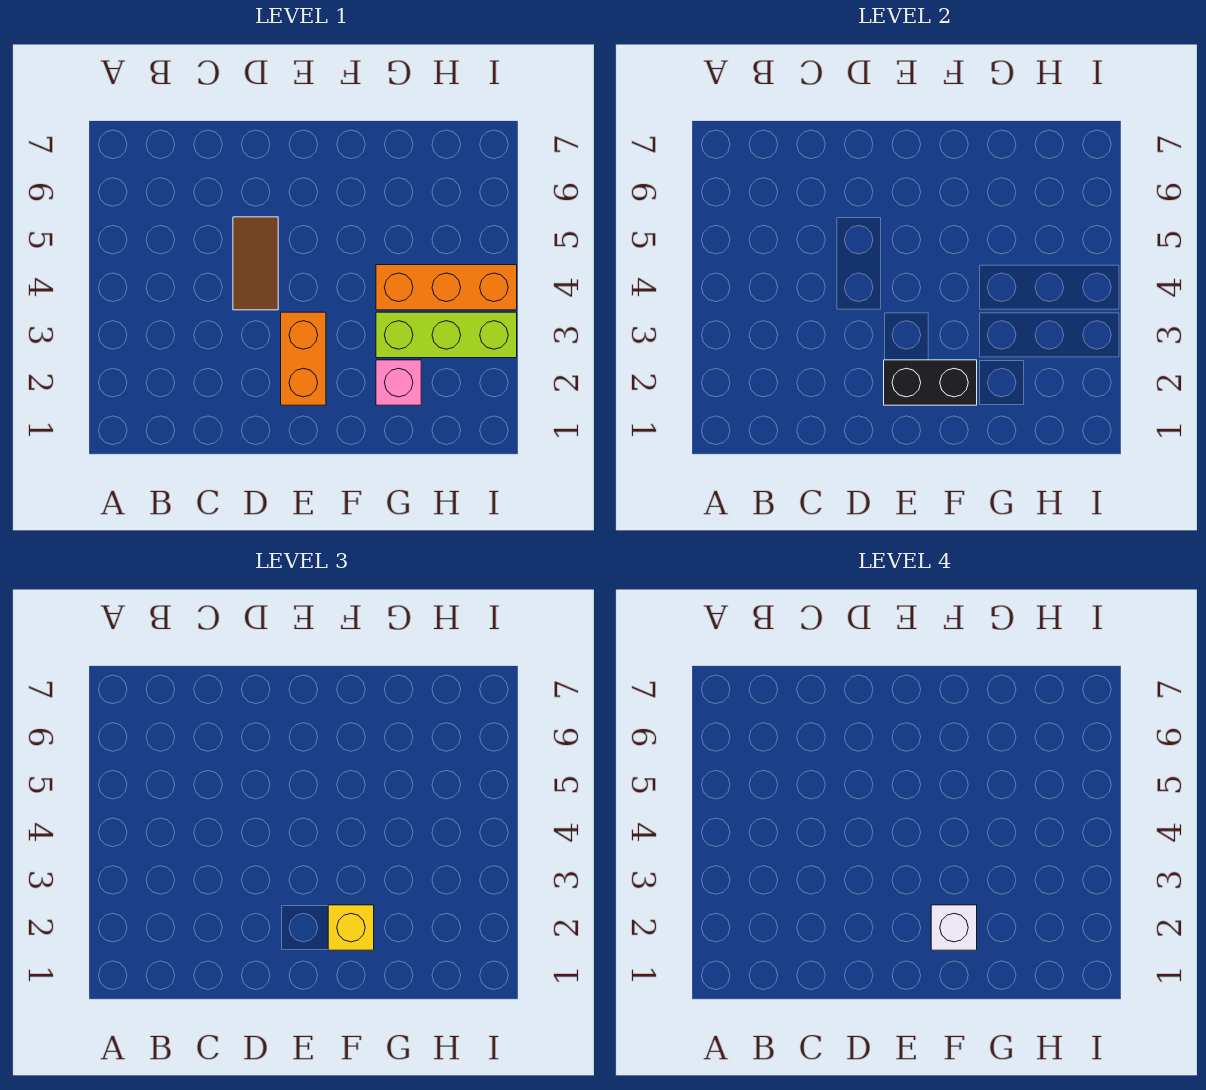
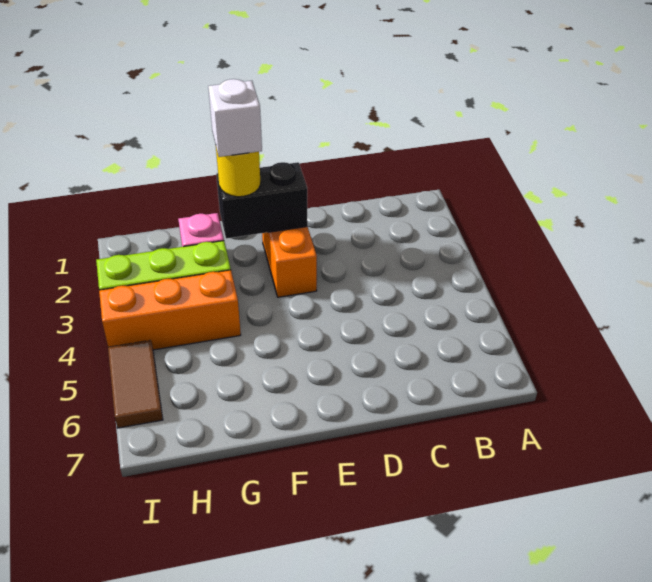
brown tile D4:D5 level 1 -> brown tile I5:I6 level 1
yellow brick F2 level 3 -> yellow round brick F2 level 3

